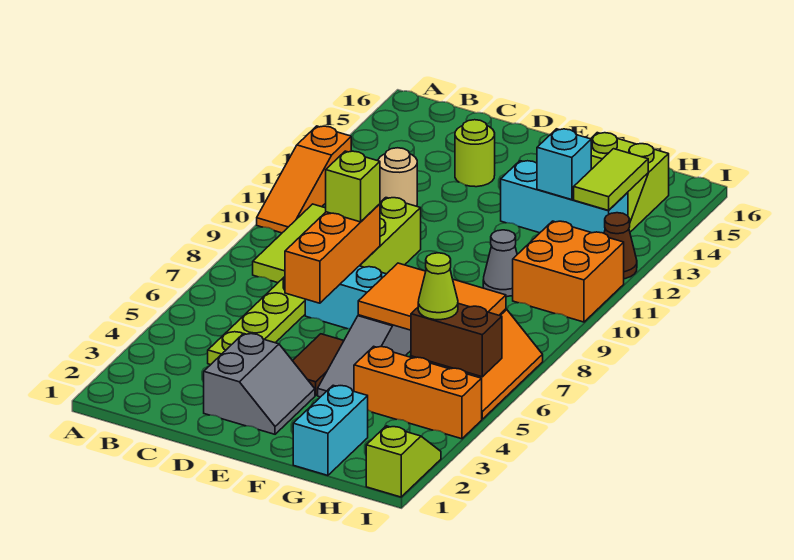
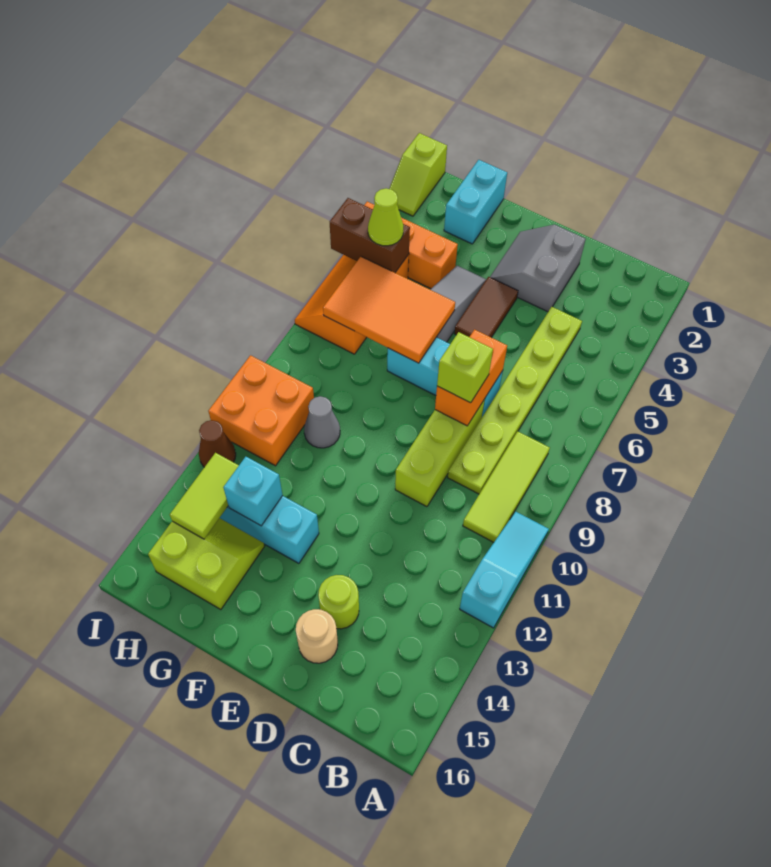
orange slope A10:A12 level 1 top 12 -> cyan slope A10:A12 level 1 top 12
tan round brick C12 level 1 -> tan round brick D15 level 1
orange brick D6:D8 level 2 -> orange brick D7:D8 level 2

